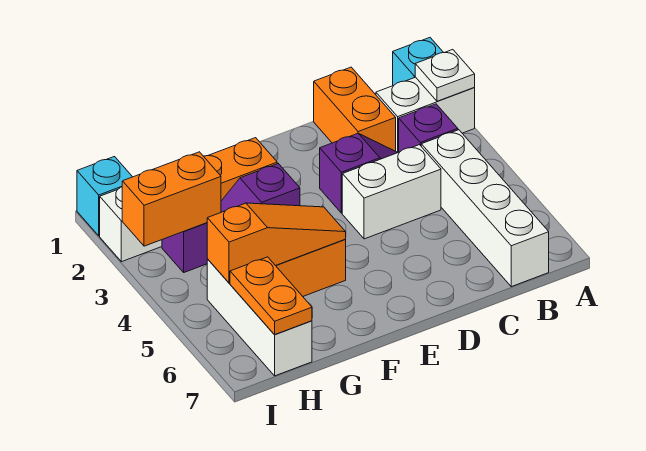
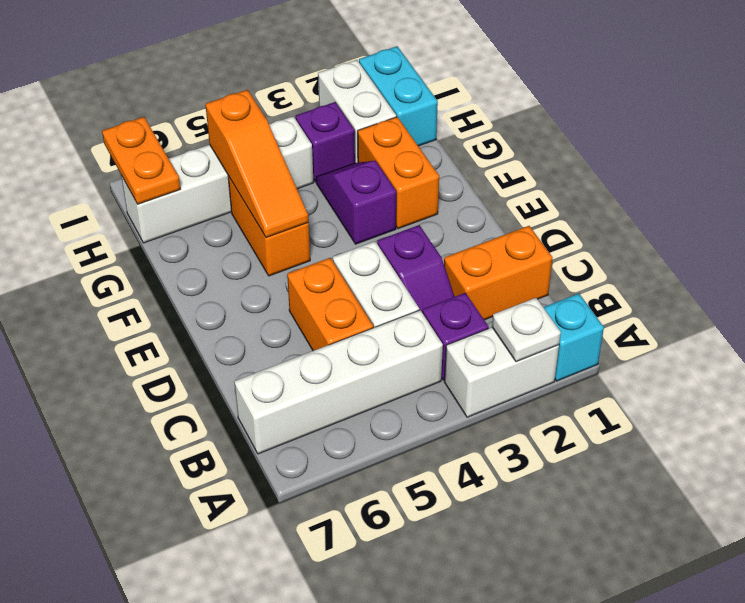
white brick A2:B2 level 1 -> white brick A2:A3 level 1
orange brick H3:I3 level 2 -> orange brick C5:D5 level 1
white brick H5:H7 level 1 -> white brick H4:H7 level 1
orange plate H6:H7 level 2 -> orange plate H7:I7 level 2
cyan brick I1 level 1 -> cyan brick H1:I1 level 1

